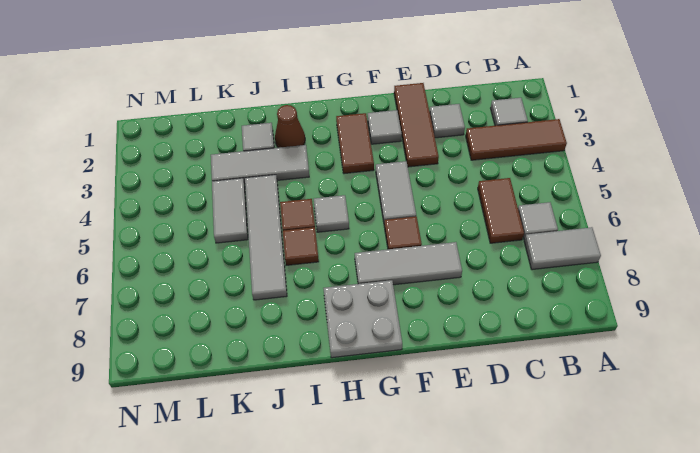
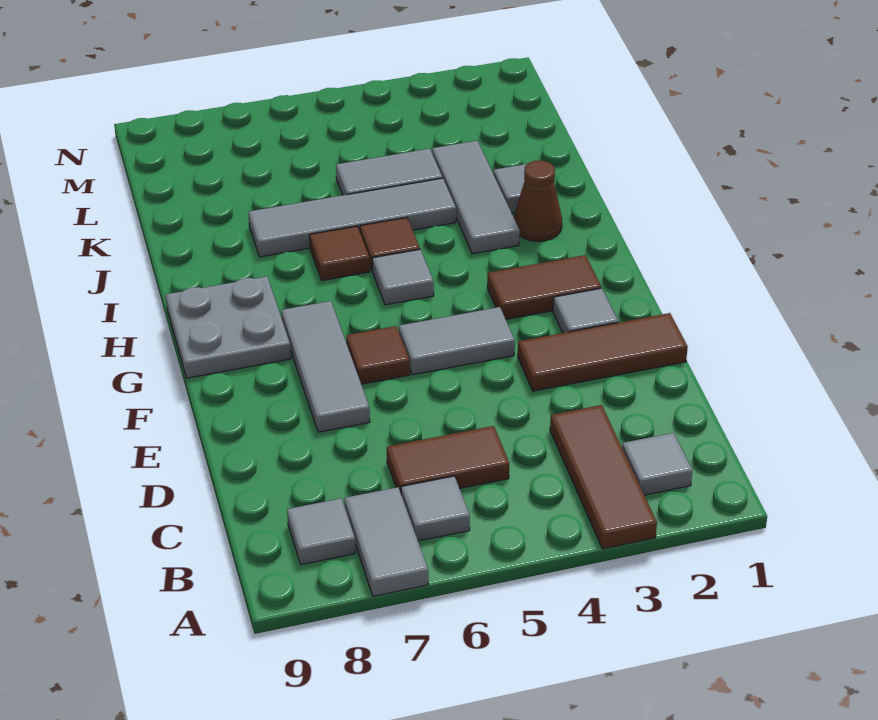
grey tile D2 level 1 -> grey tile B8 level 1

